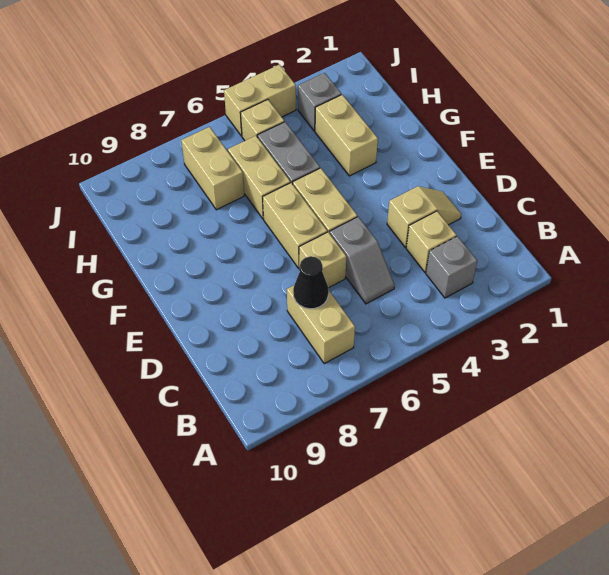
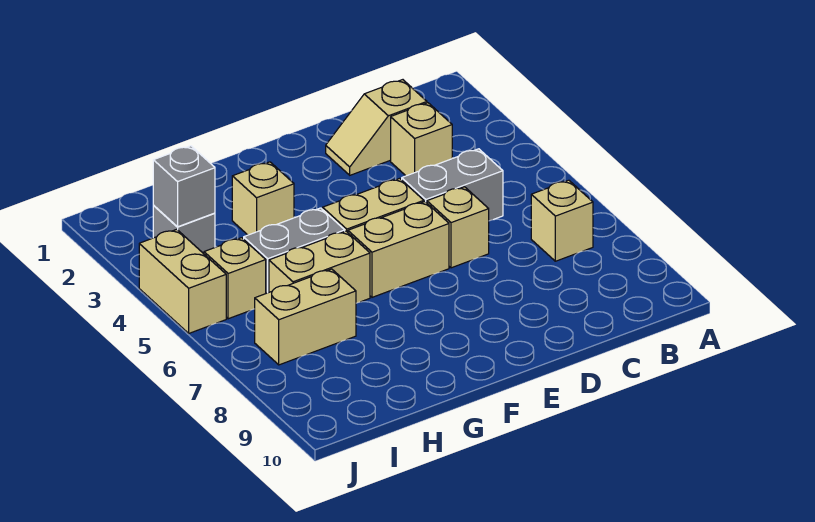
grey brick B3 level 1 -> grey brick I3 level 2
tan brick B7:C7 level 1 -> tan brick B7 level 1
grey slope C5:D5 level 1 top D -> grey brick C5:D5 level 1
black cone C7 level 2 -> none
tan slope D2:D3 level 1 top 3 -> tan slope C2:D2 level 1 top C
tan brick G3:H3 level 1 -> tan brick G3 level 1

